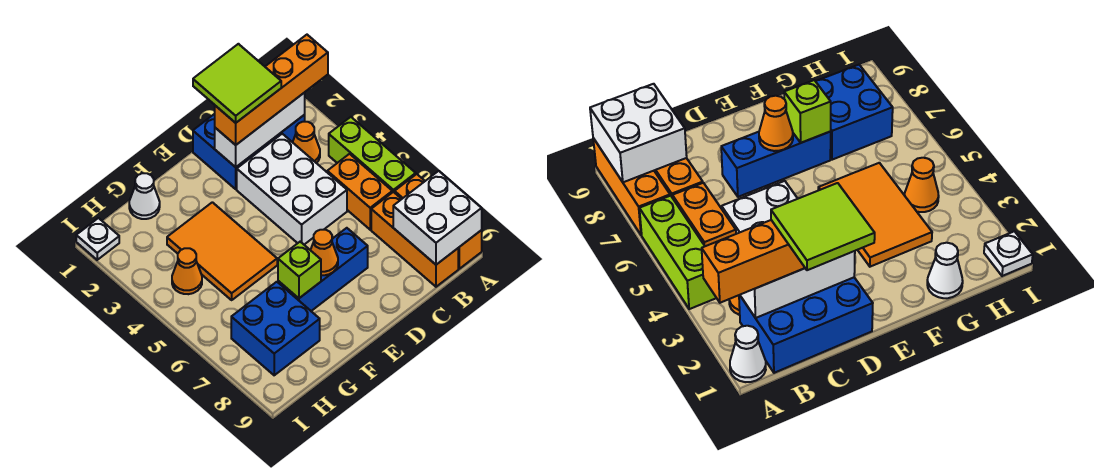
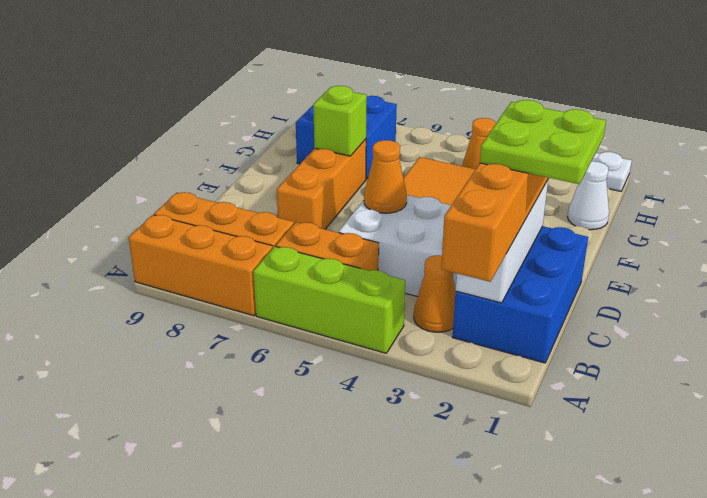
white cone A1 level 1 -> none
white brick A8:B9 level 2 -> none
lime tile C1:D2 level 4 -> lime plate C1:D2 level 4
blue brick D7:F7 level 1 -> orange brick D7:F7 level 1
orange cone E7 level 2 -> orange cone D5 level 2

